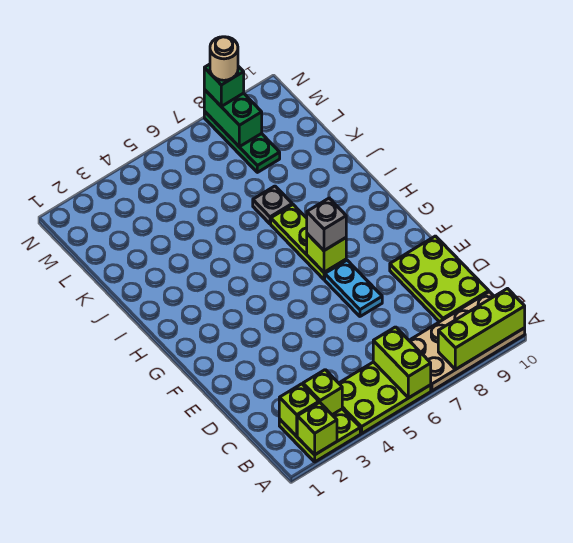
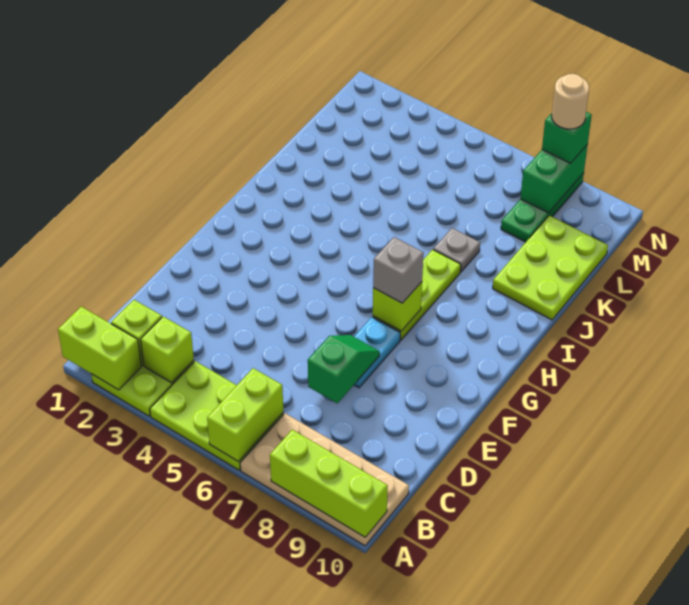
lime brick A2 level 2 -> lime brick A1:A2 level 2
lime plate C9:E10 level 1 -> lime plate J9:L10 level 1
none -> green slope D7:E7 level 2 top D

